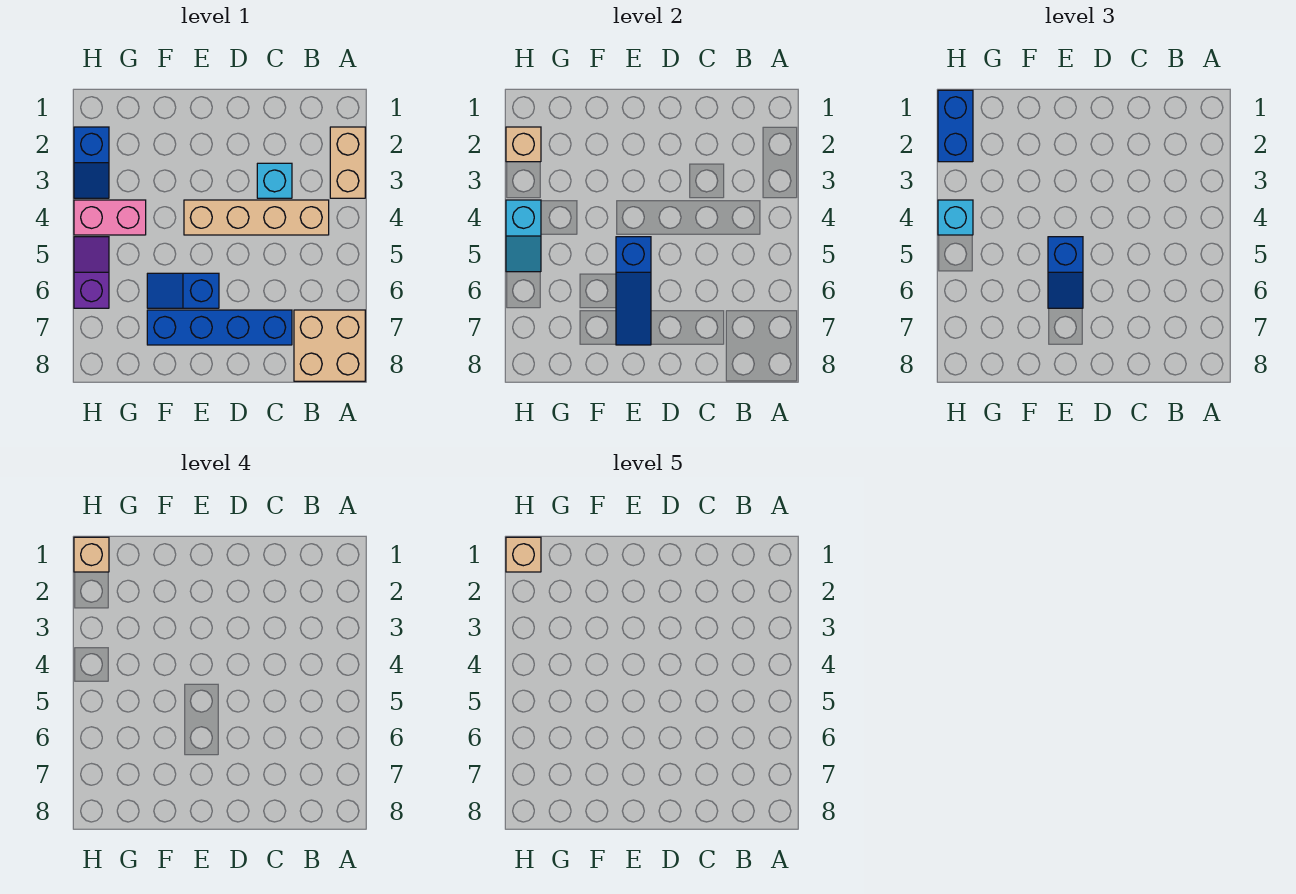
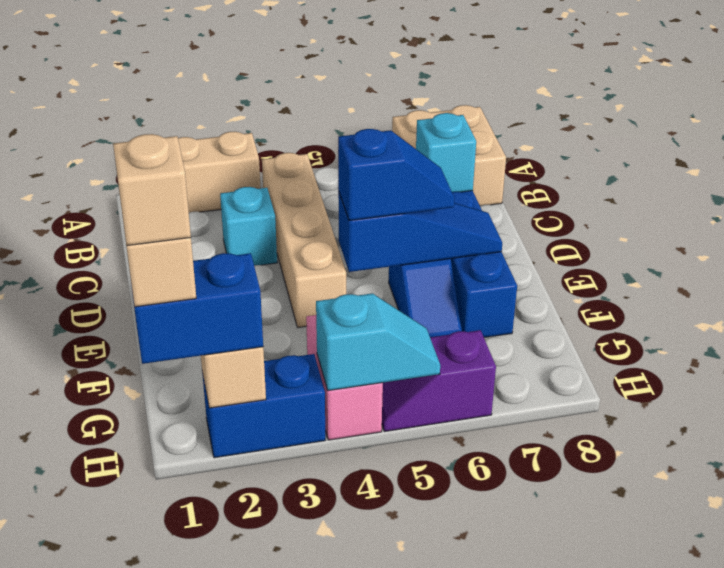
blue slope H2:H3 level 1 top 2 -> blue brick H2:H3 level 1
cyan brick H4 level 3 -> cyan brick C7 level 2

